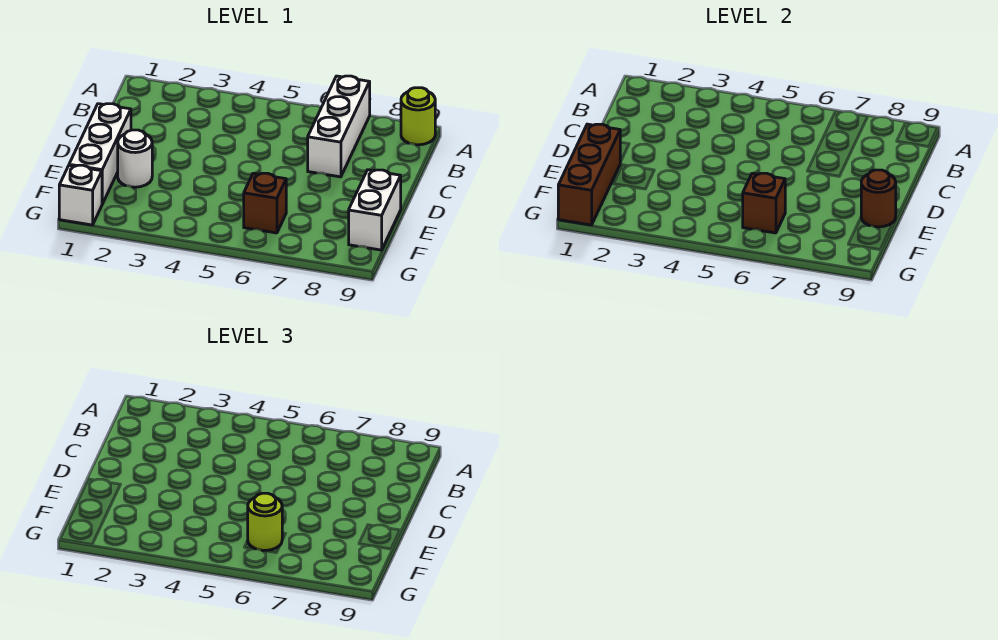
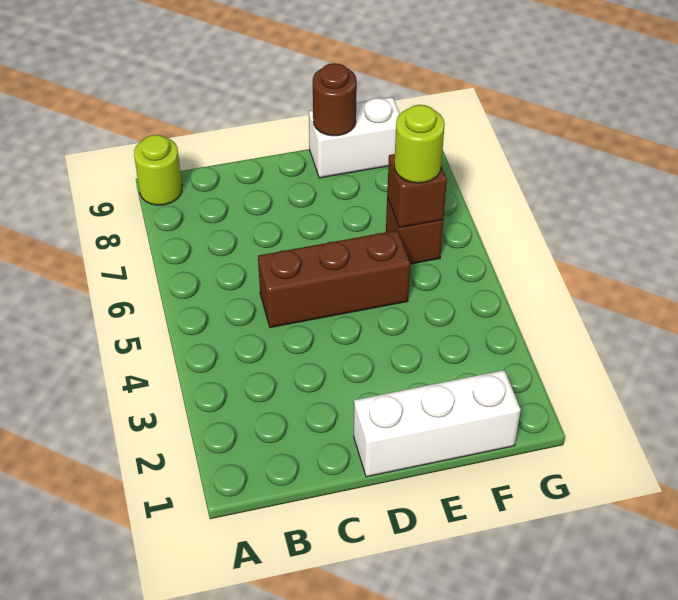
white brick A7:C7 level 1 -> none
brown brick E1:G1 level 2 -> brown brick C5:E5 level 1
white round brick E2 level 1 -> none
white brick G1 level 1 -> none

